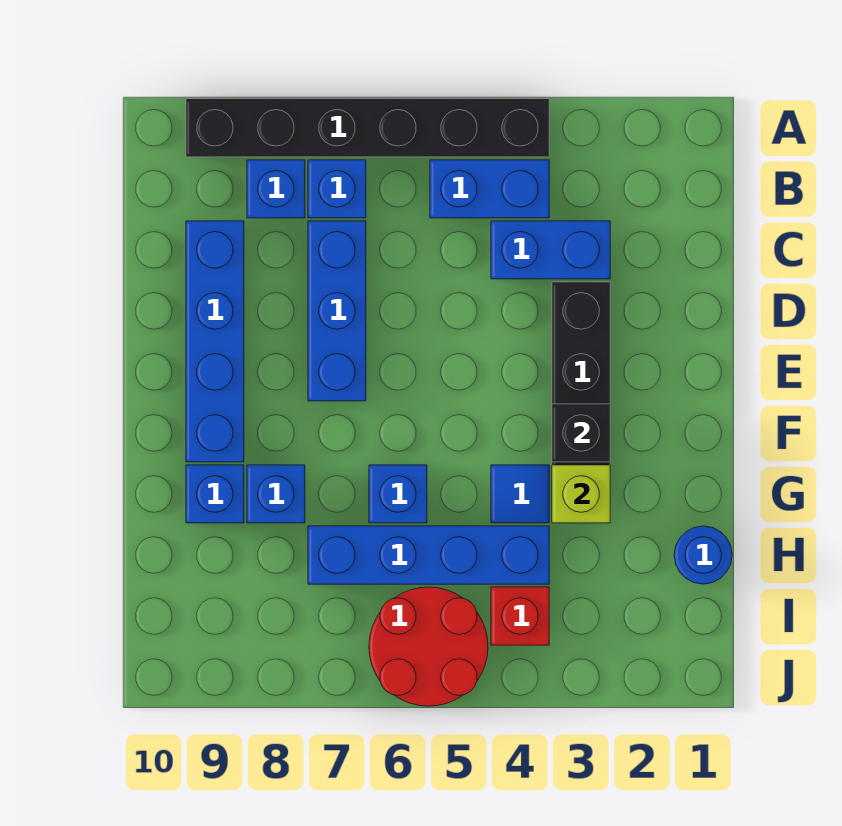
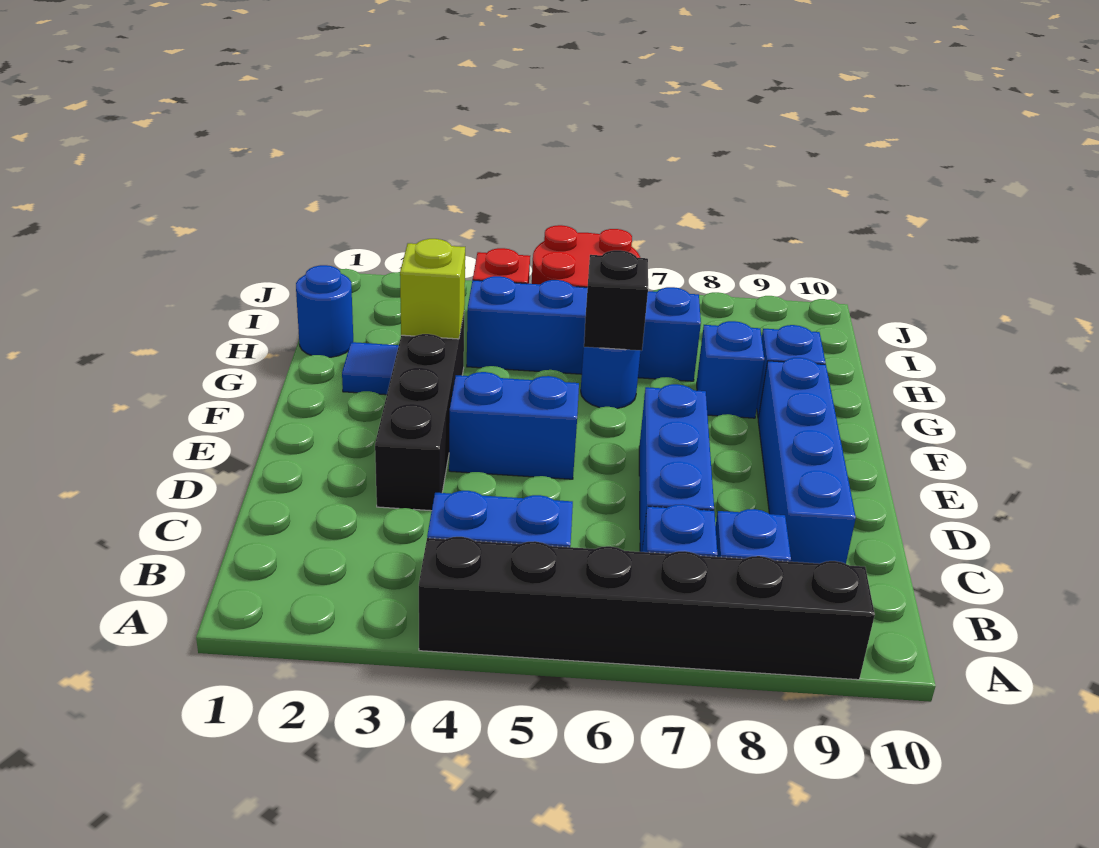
blue brick C3:C4 level 1 -> blue brick E4:E5 level 1
black brick F3 level 2 -> black brick G6 level 2
blue tile G4 level 1 -> blue tile G2 level 1
blue brick G6 level 1 -> blue round brick G6 level 1

